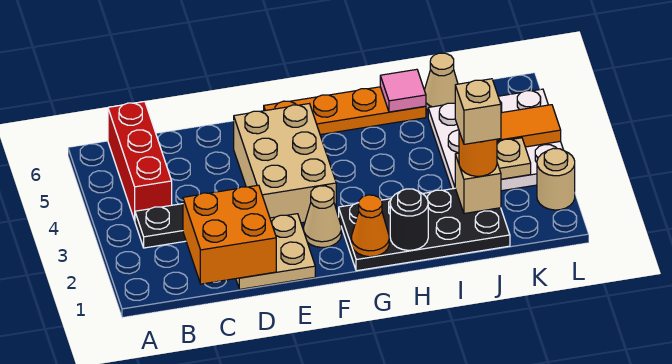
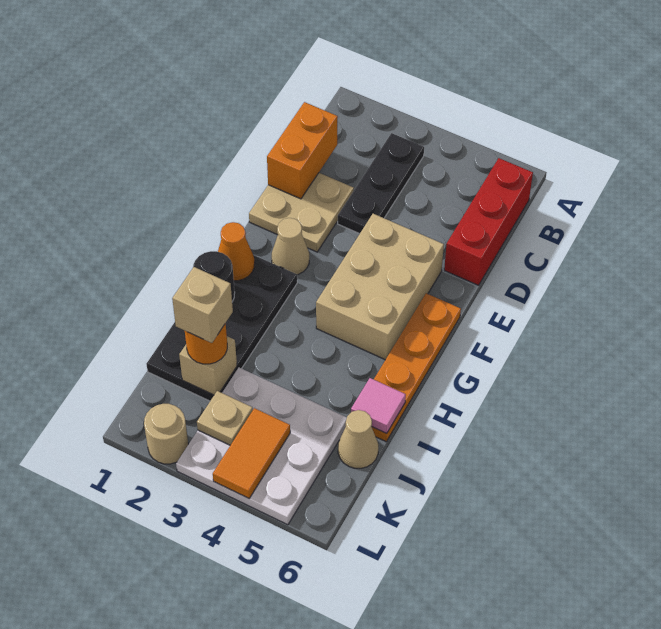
red brick B4:B6 level 1 -> red brick B6:D6 level 1
orange brick C1:D2 level 2 -> orange brick C1:D1 level 2
tan brick E3:F5 level 1 -> tan brick E4:G5 level 1

